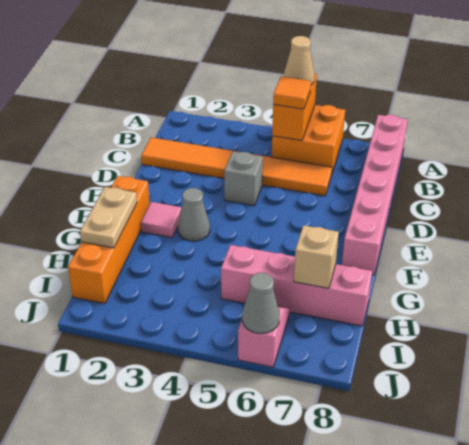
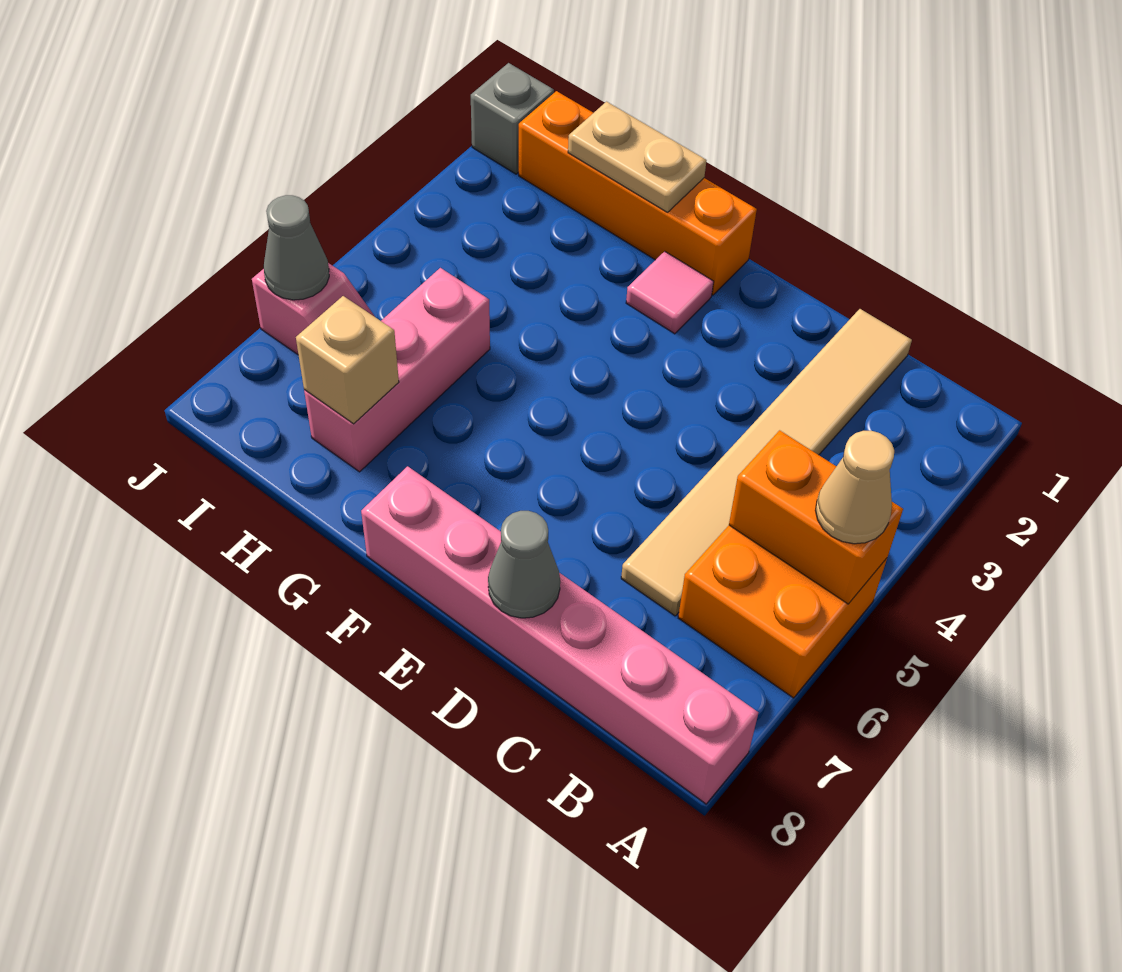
orange tile B5 level 3 -> none
orange tile C1:C6 level 1 -> tan tile C1:C6 level 1
grey brick D4 level 1 -> grey brick J1 level 1
grey cone F3 level 1 -> grey cone D8 level 2
pink brick H5:H8 level 1 -> pink brick H5:H7 level 1

